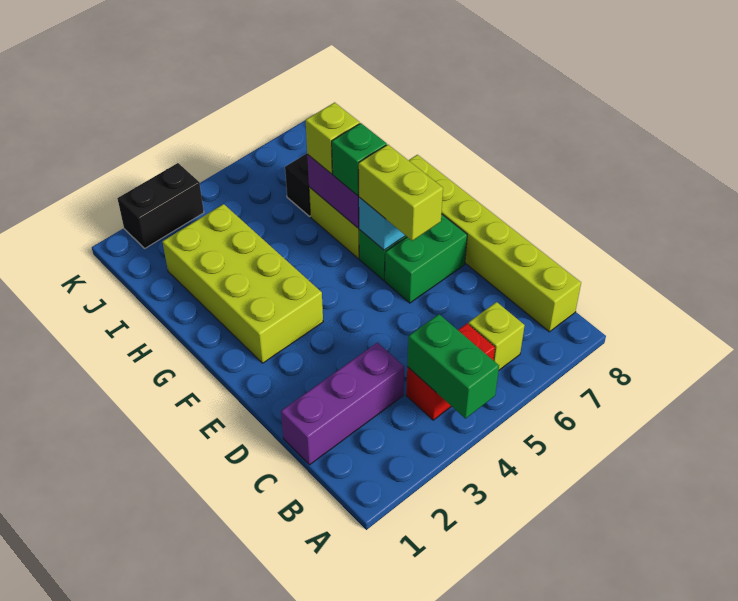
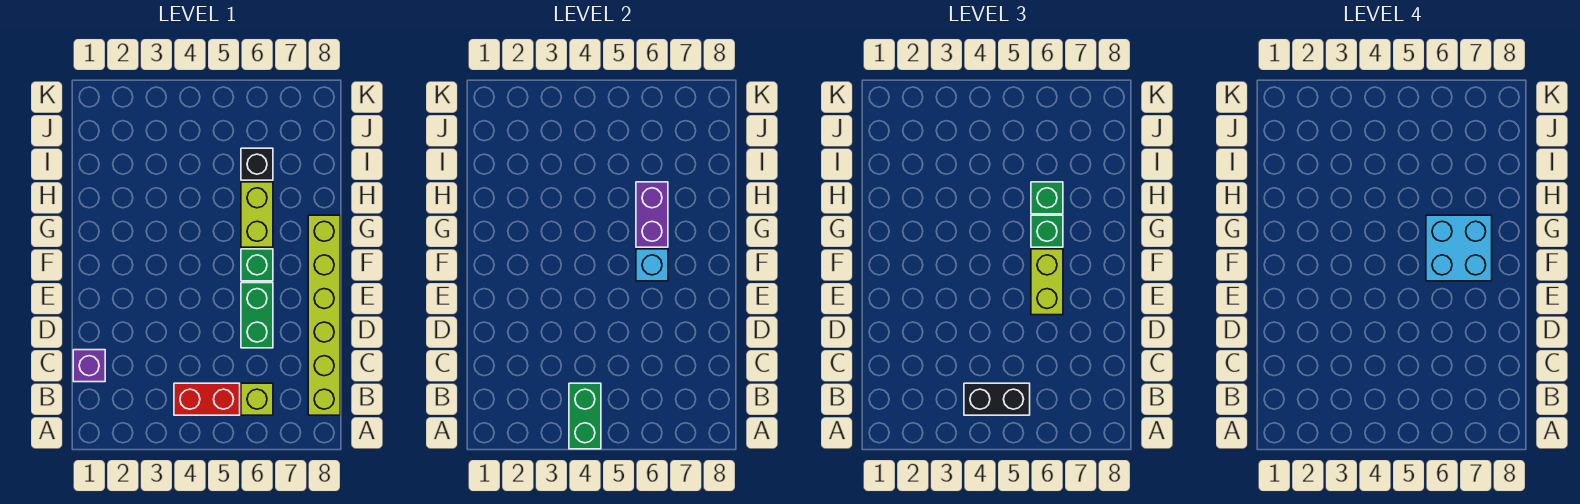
purple brick C1:C3 level 1 -> purple brick C1 level 1
green brick E6:E7 level 1 -> green brick D6:E6 level 1
lime brick F2:I3 level 1 -> none
none -> cyan brick F6:G7 level 4
lime brick H6 level 3 -> green brick H6 level 3
black brick K2:K3 level 1 -> black brick B4:B5 level 3

